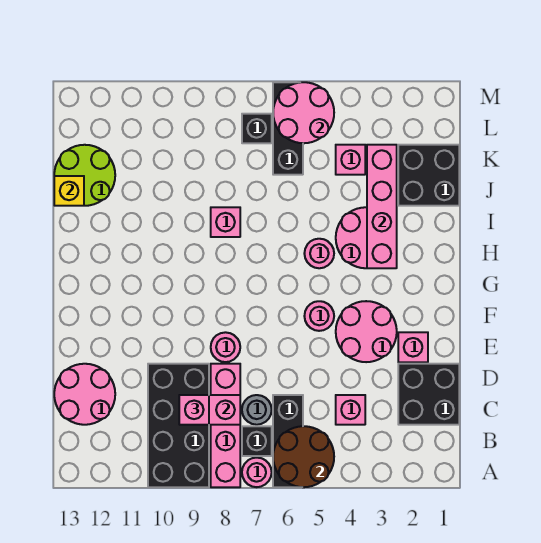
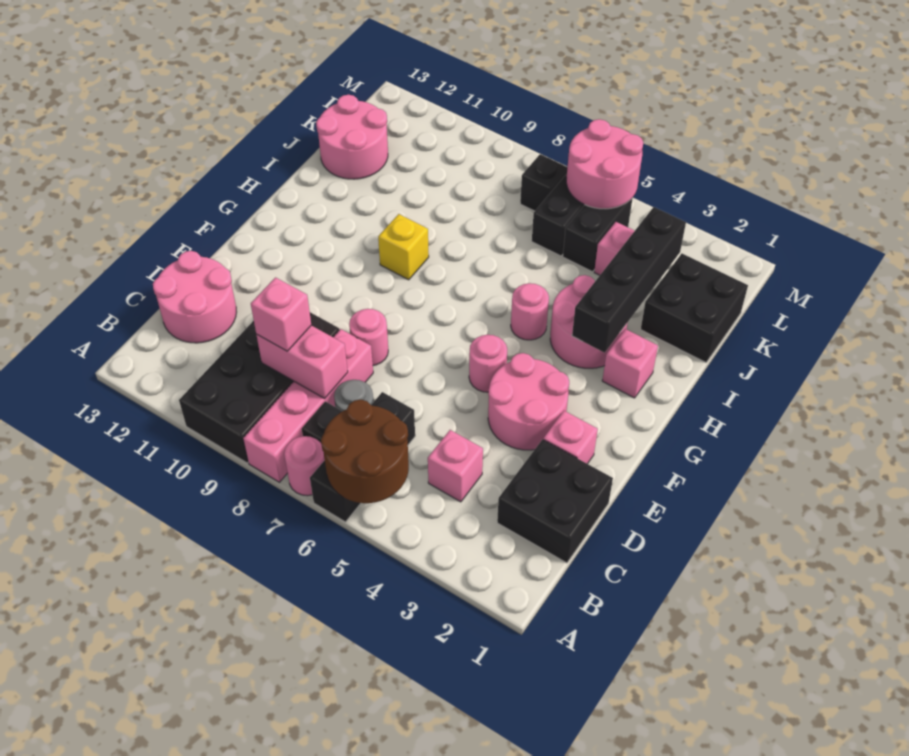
pink brick H3:K3 level 2 -> black brick H3:K3 level 2
pink brick I8 level 1 -> pink brick H2 level 1
lime round brick J12:K13 level 1 -> pink round brick J12:K13 level 1
yellow brick J13 level 2 -> yellow brick H9 level 1
none -> black brick K5:L5 level 1

